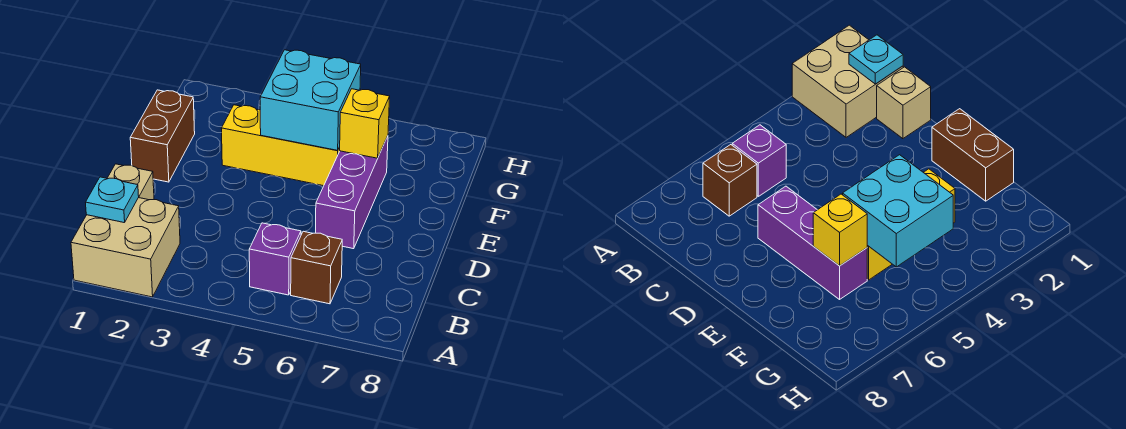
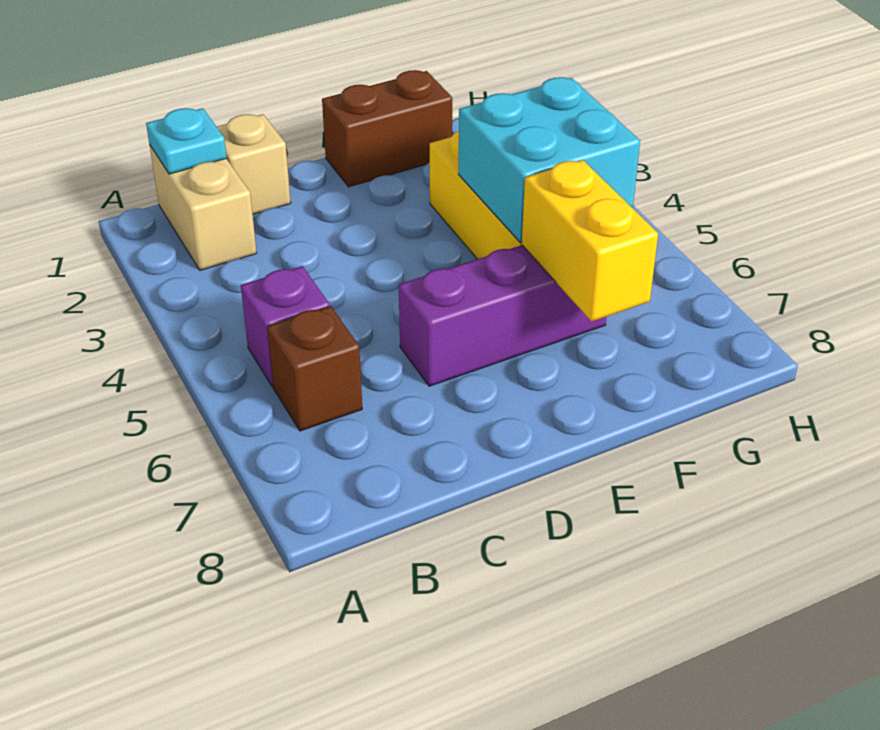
tan brick A1:B2 level 1 -> tan brick B1:B2 level 1
yellow brick F6 level 2 -> yellow brick F6:F7 level 2

